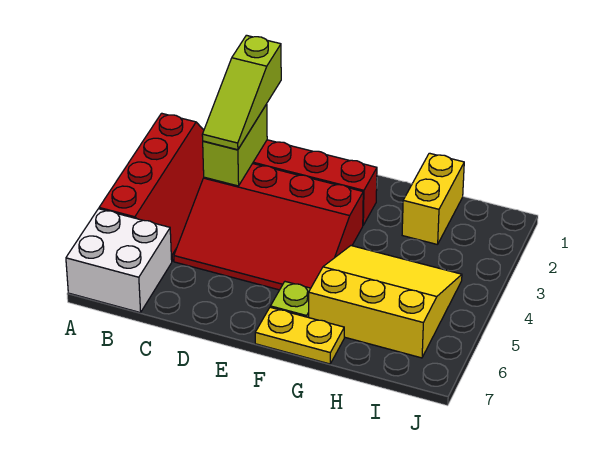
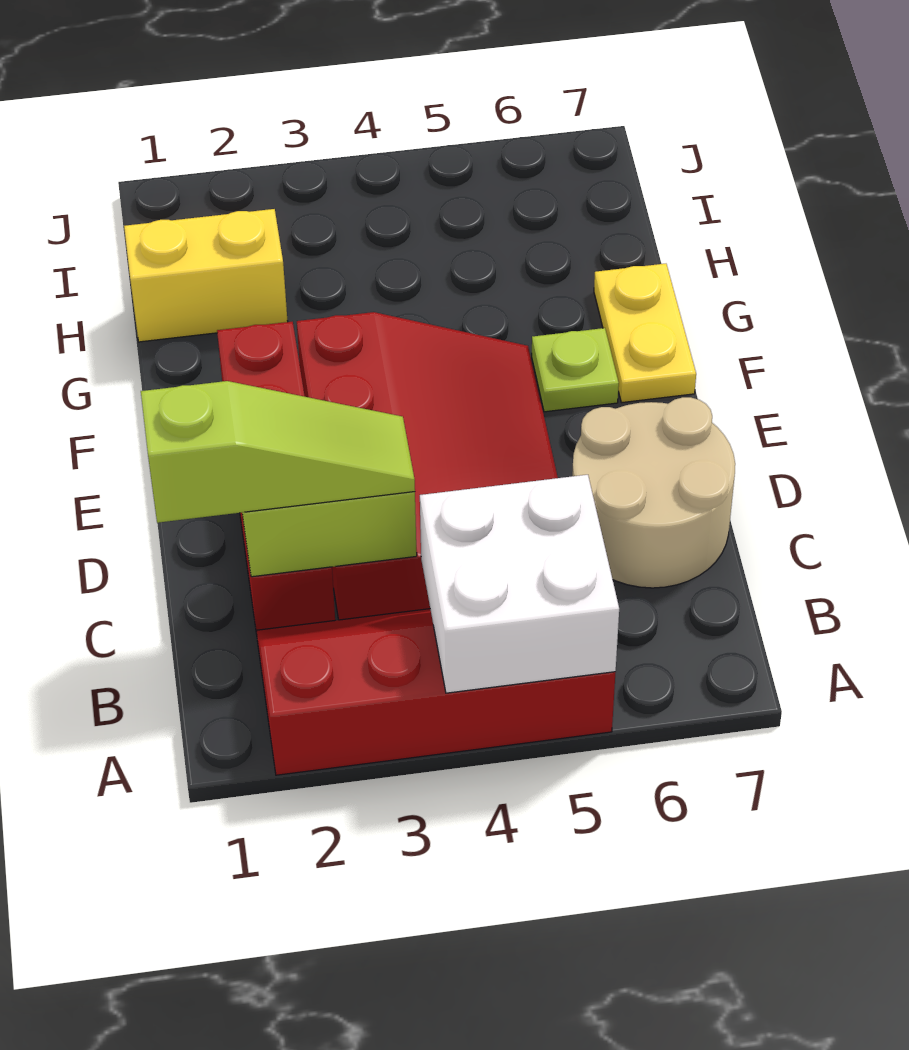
white brick A6:B7 level 1 -> white brick A4:B5 level 2
none -> tan round brick C6:D7 level 1
yellow slope G4:I6 level 1 top 6 -> none

